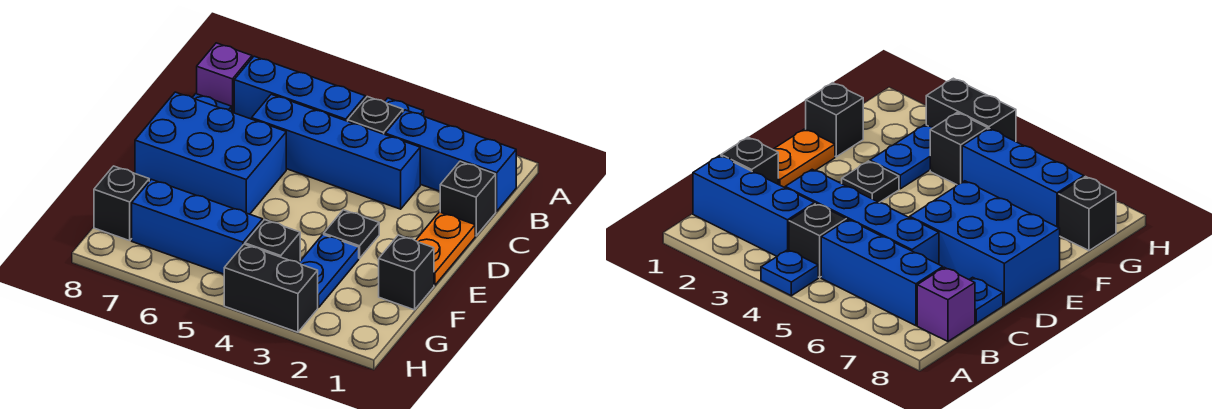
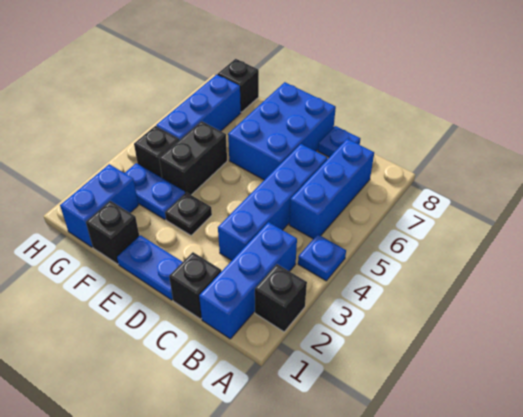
black brick B4 level 1 -> black brick A2 level 1
purple brick B8 level 1 -> none
orange plate D1:E1 level 1 -> blue plate D1:E1 level 1
none -> blue brick G1:G2 level 1
black brick H3:H4 level 1 -> black brick F4:F5 level 1

